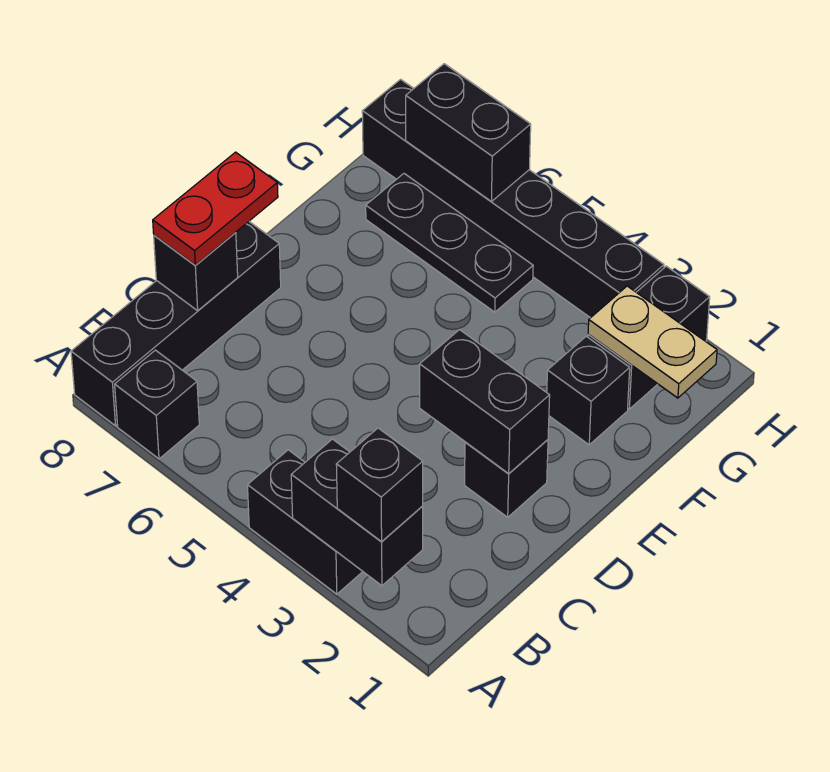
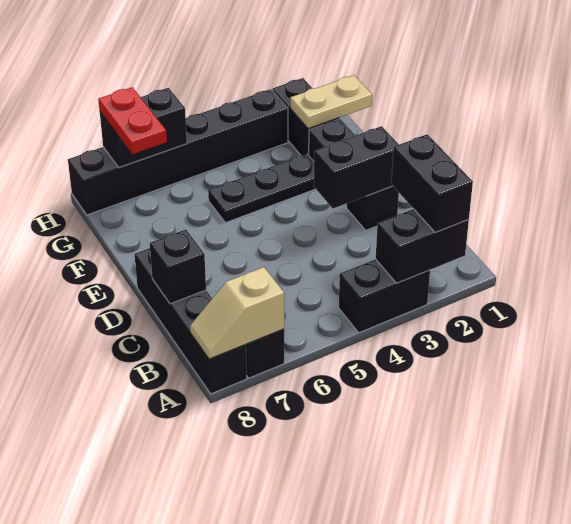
black brick A2 level 3 -> black brick A2:B2 level 3
none -> tan slope A7:A8 level 2 top 7
red plate C8:D8 level 3 -> red plate G7:H7 level 3
black plate G5:G7 level 1 -> black plate F3:F5 level 1

